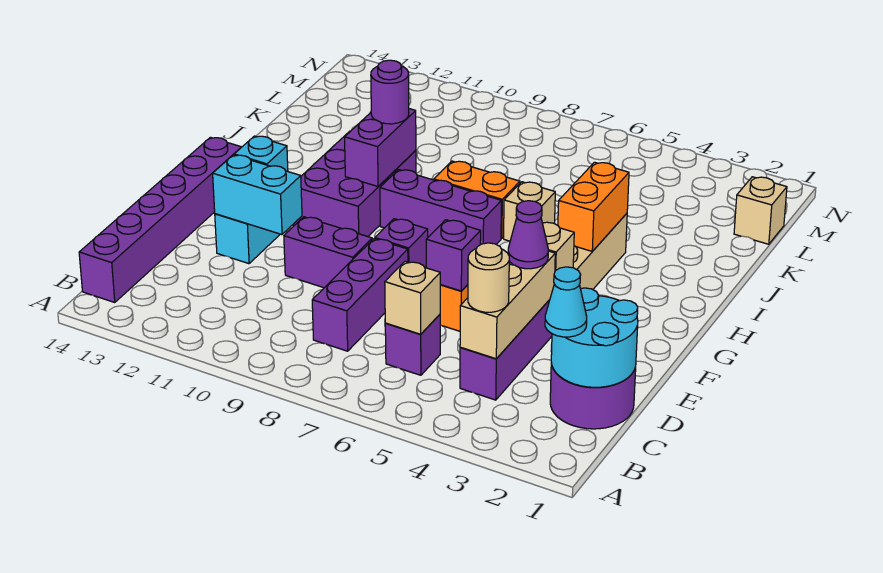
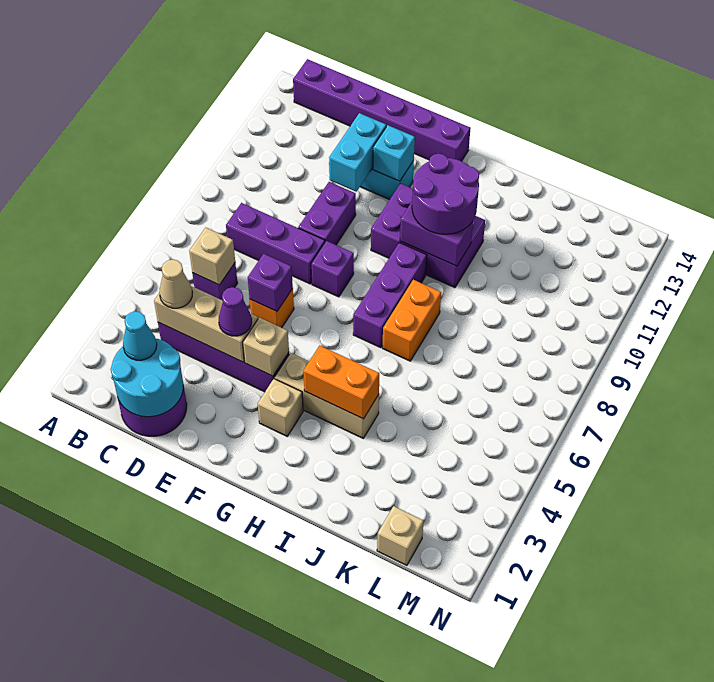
tan round brick C4 level 3 -> tan cone C4 level 3
tan brick I6 level 1 -> tan brick G3 level 1
purple round brick I10 level 3 -> purple round brick H10:I11 level 3

